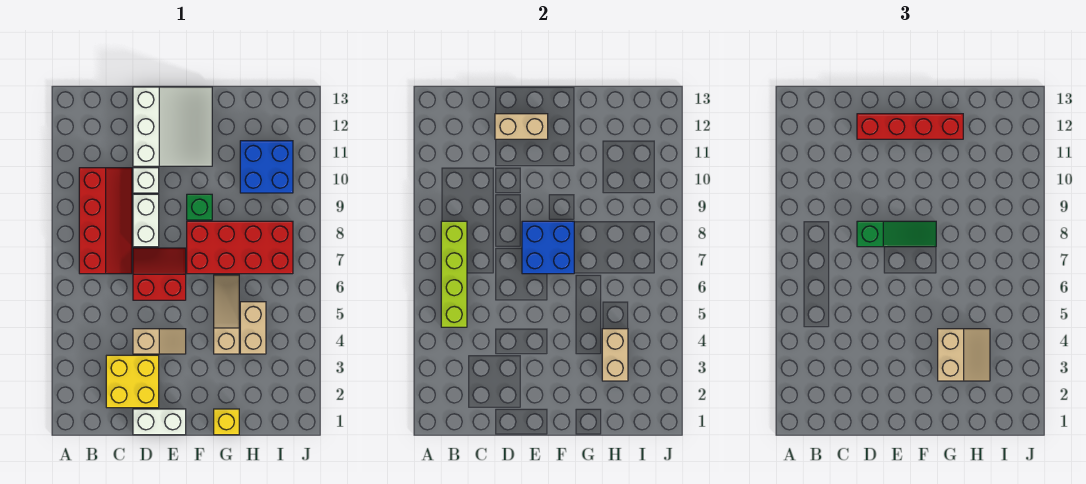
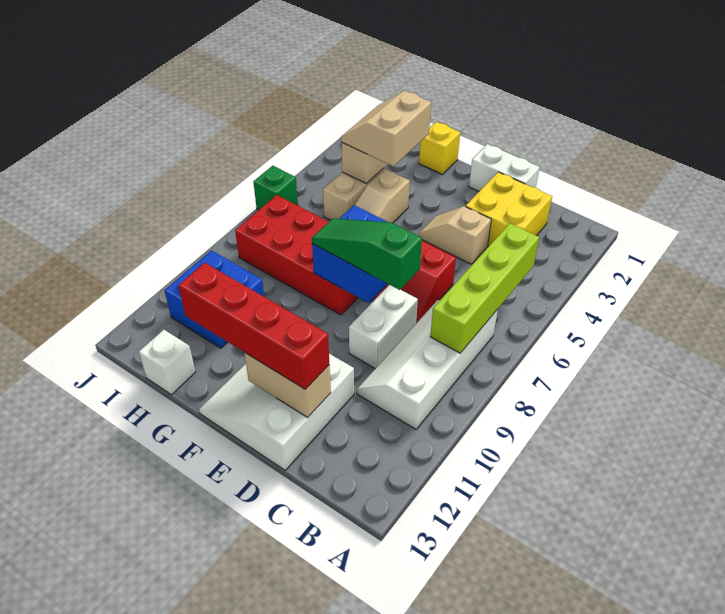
red slope B7:C10 level 1 top B -> white slope B7:C10 level 1 top B
white brick D10 level 1 -> white brick H13 level 1
green brick F9 level 1 -> green brick J6 level 1

